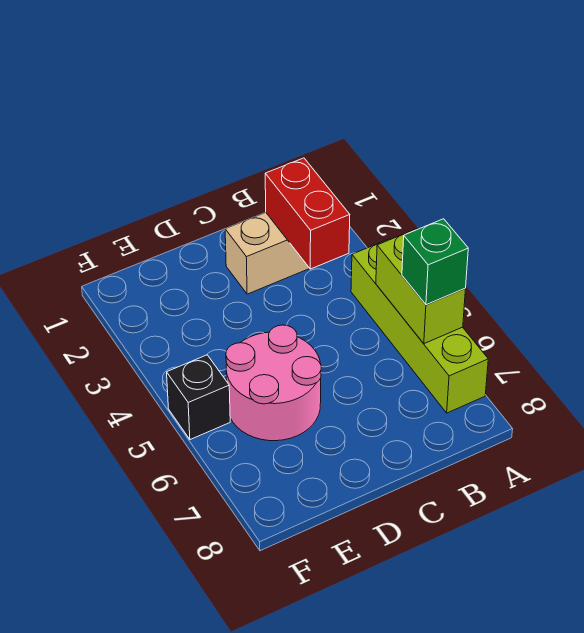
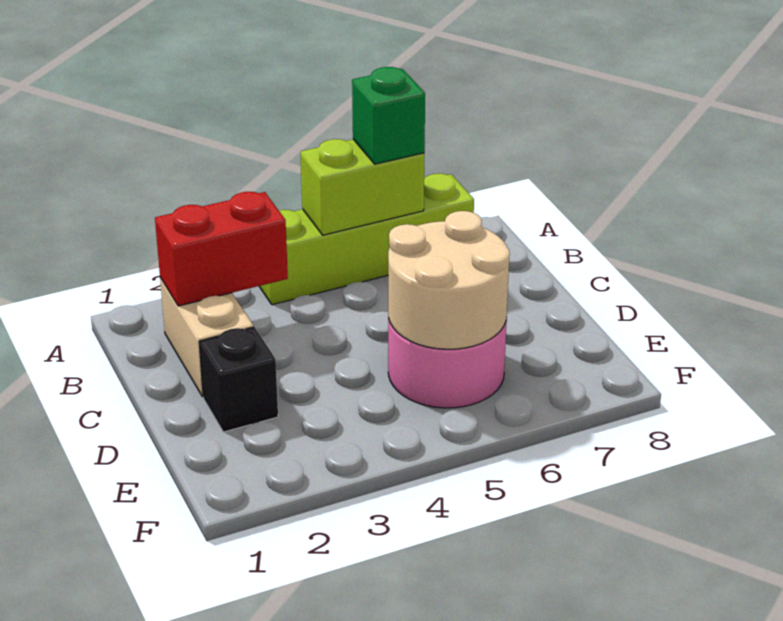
none -> tan round brick D5:E6 level 2
black brick F5 level 1 -> black brick D2 level 1

